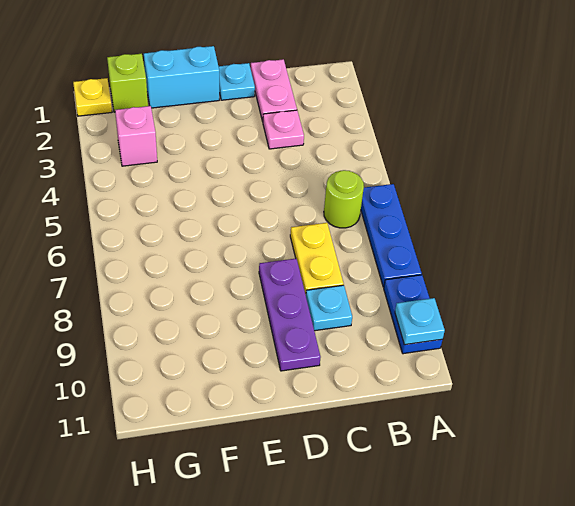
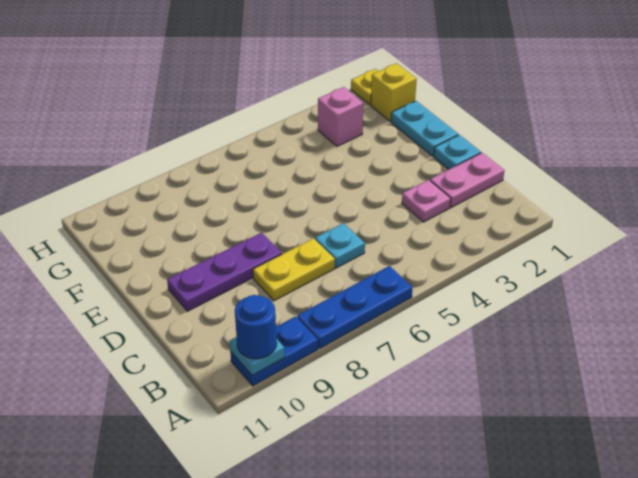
none -> blue round brick A10 level 3
lime round brick B6 level 1 -> none
cyan plate C9 level 1 -> cyan plate C6 level 1
cyan brick E1:F1 level 1 -> cyan plate E1:F1 level 1
lime brick G1 level 1 -> yellow brick G1 level 1

